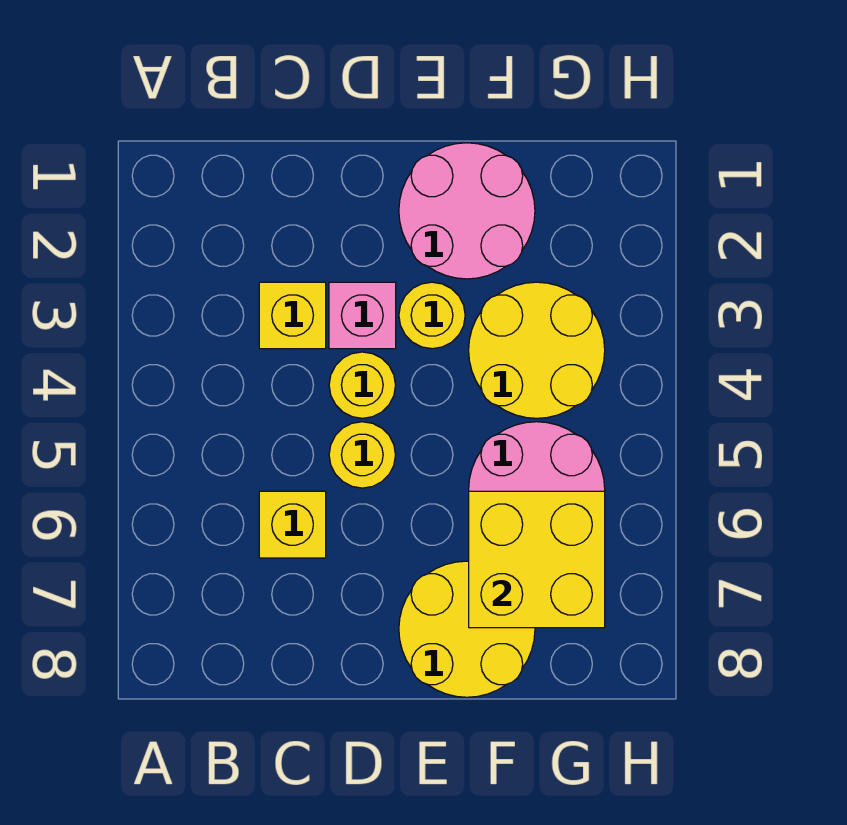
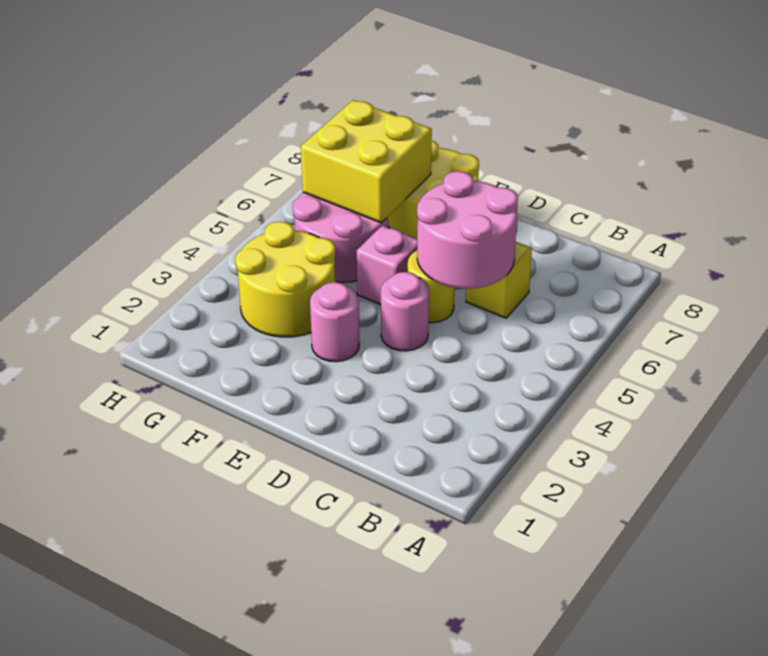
yellow brick C3 level 1 -> none
pink brick D3 level 1 -> pink brick E5 level 1
yellow round brick D4 level 1 -> pink round brick D4 level 1
pink round brick E1:F2 level 1 -> pink round brick C5:D6 level 2
yellow round brick E3 level 1 -> pink round brick E3 level 1

